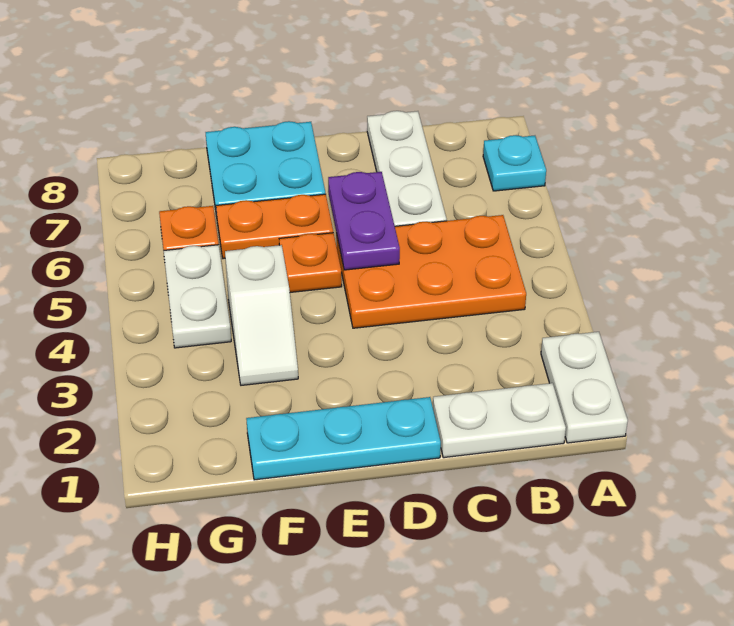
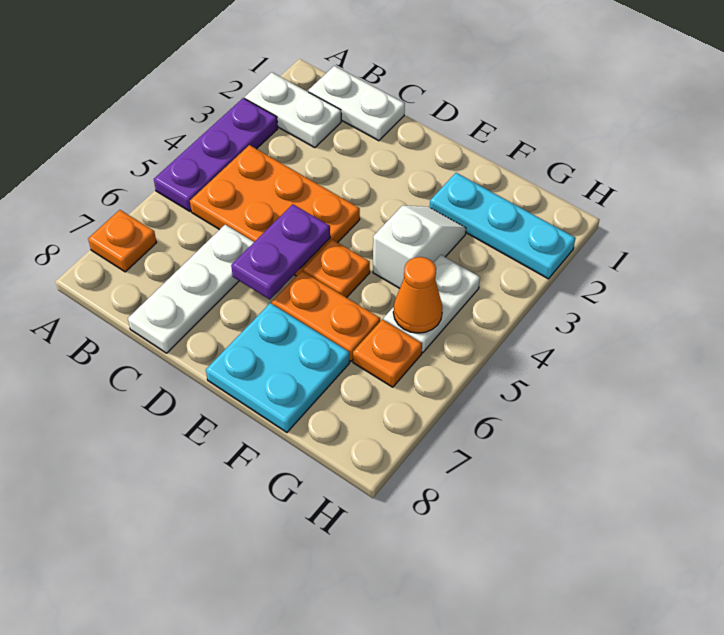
white plate A1:A2 level 1 -> white plate A2:B2 level 1
none -> purple plate A3:A5 level 1
cyan plate A7 level 1 -> orange plate A7 level 1
cyan plate D1:F1 level 1 -> cyan plate F2:H2 level 1
none -> orange cone G5 level 2

